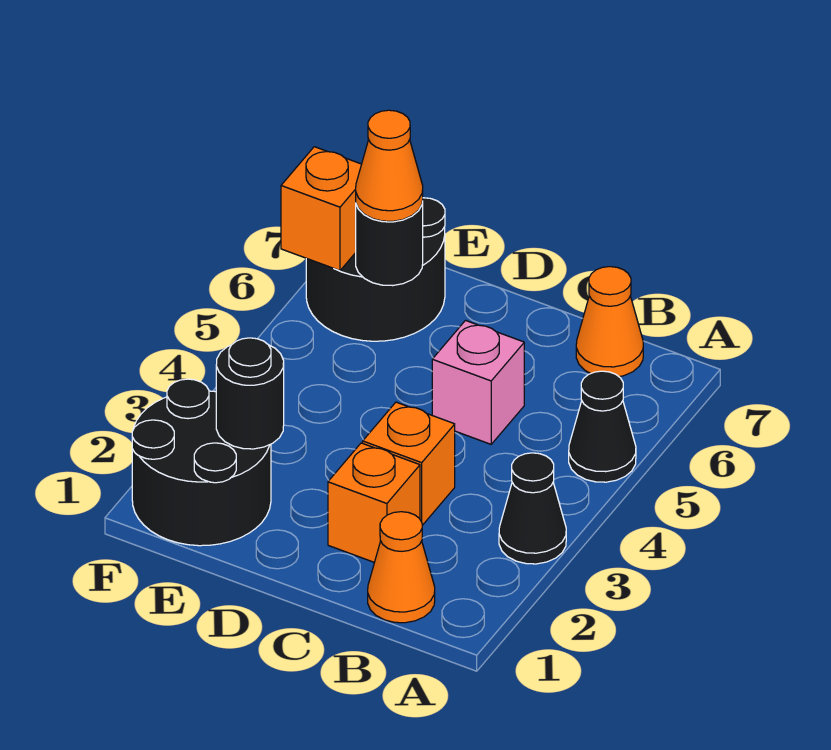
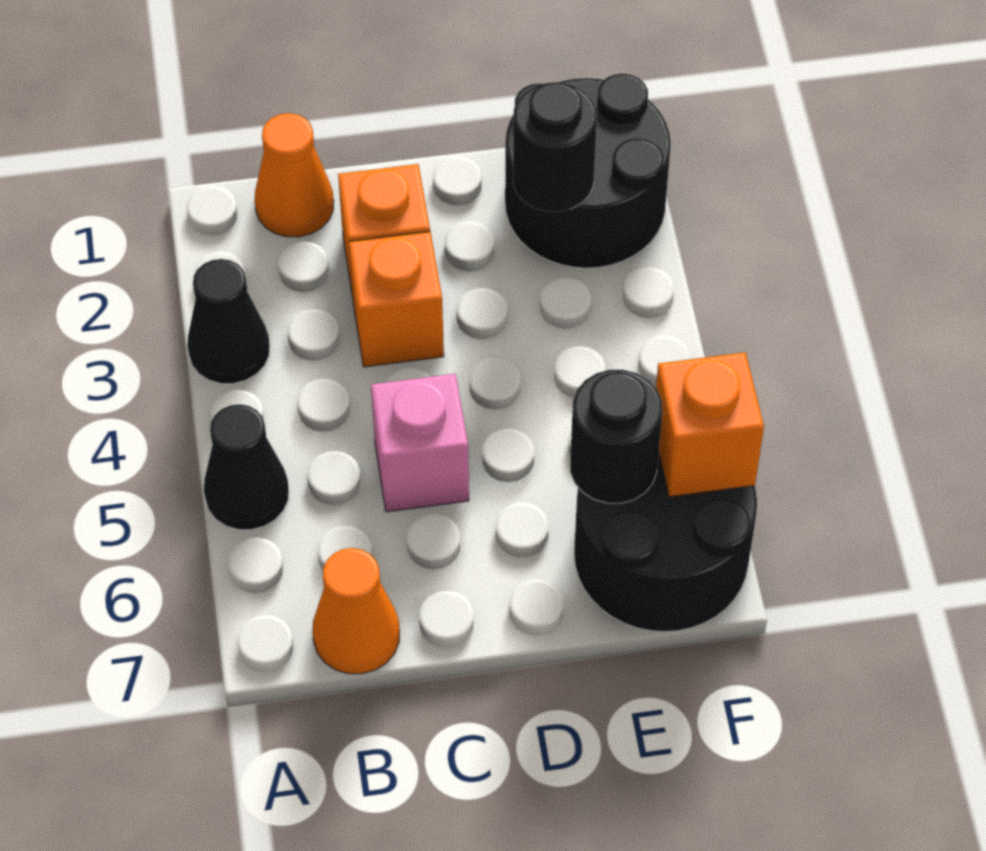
orange cone E6 level 3 -> none

